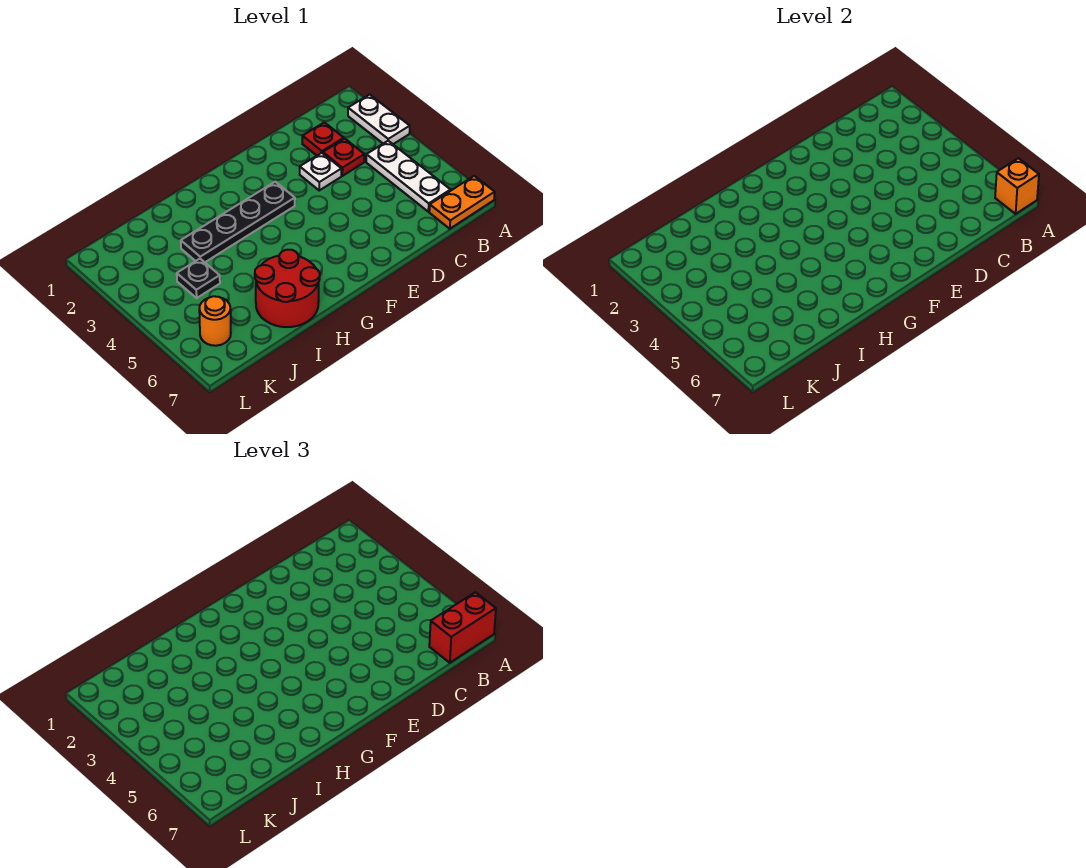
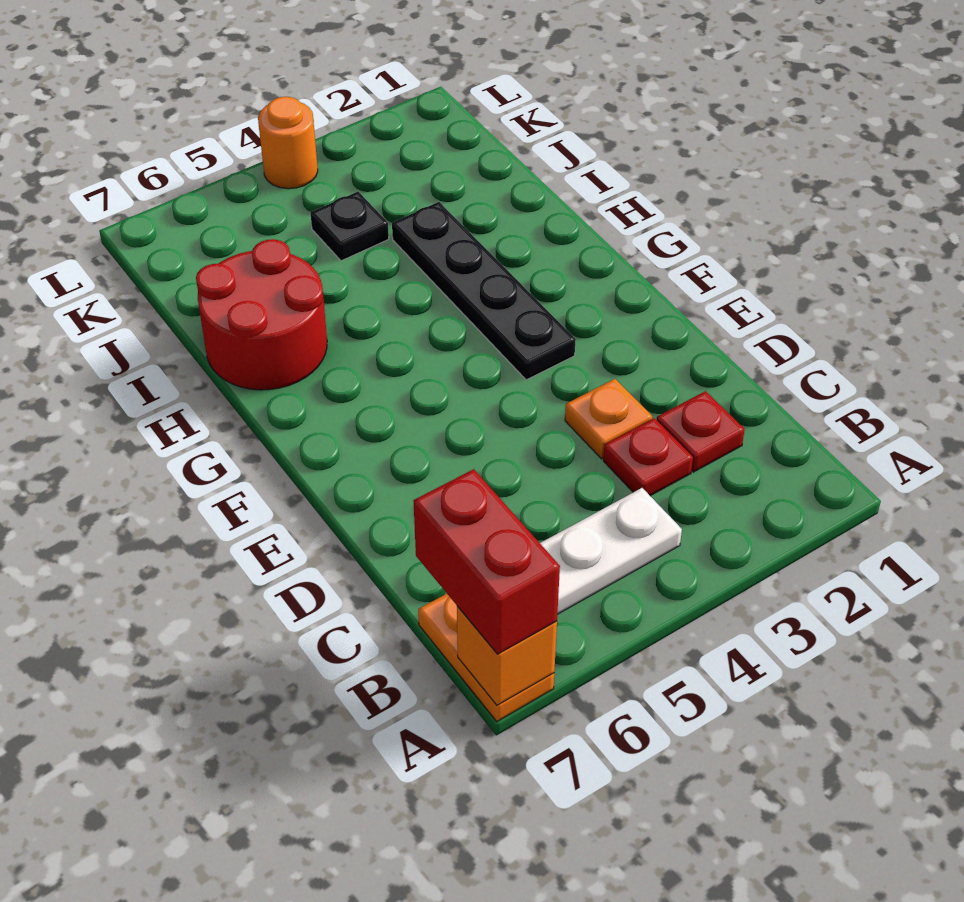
white plate A2:A3 level 1 -> none
white plate D3 level 1 -> orange plate D3 level 1
orange round brick K6 level 1 -> orange round brick L4 level 1

